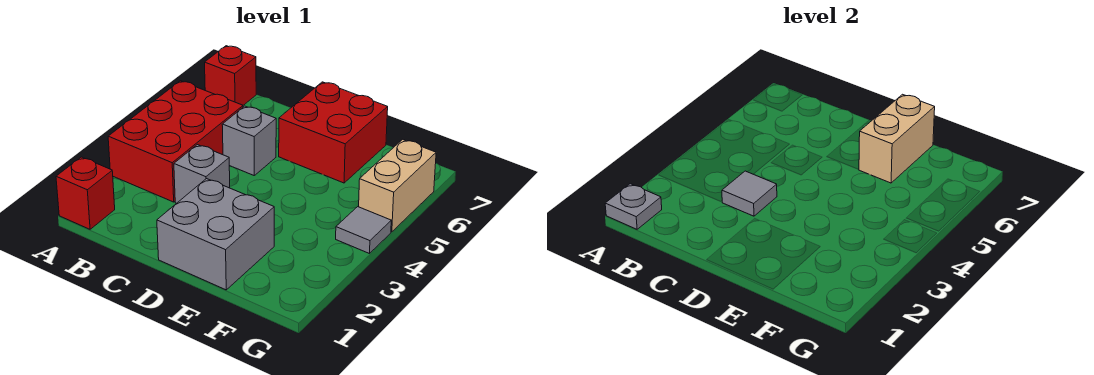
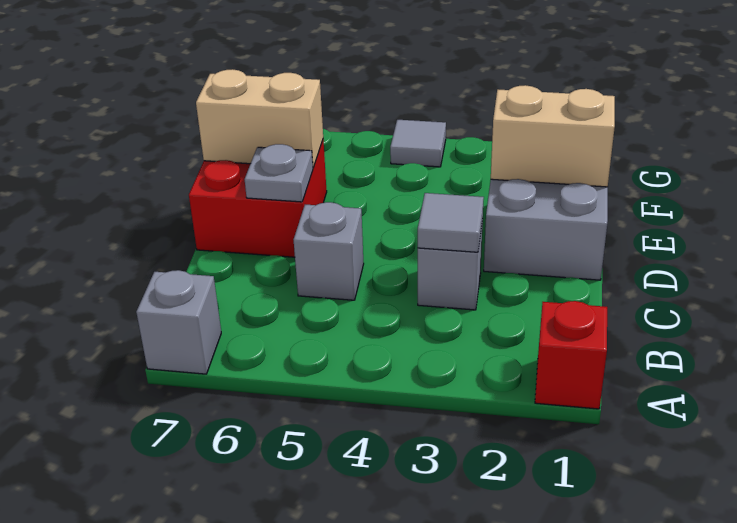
grey plate A1 level 2 -> grey plate D6 level 2
red brick A3:B5 level 1 -> none
red brick A7 level 1 -> grey brick A7 level 1
tan brick G5:G6 level 1 -> tan brick E1:E2 level 2

